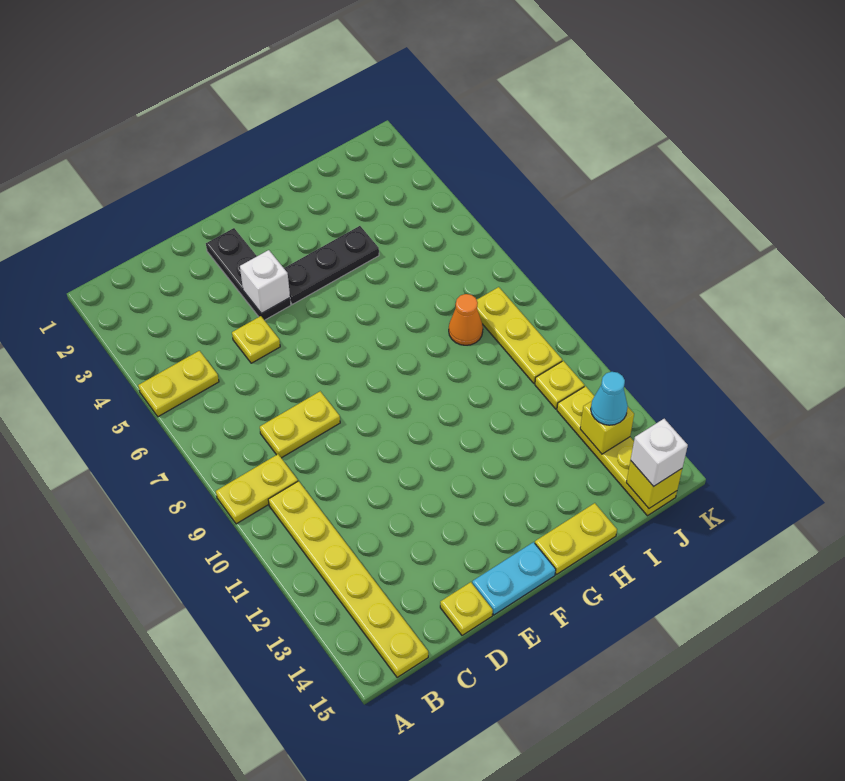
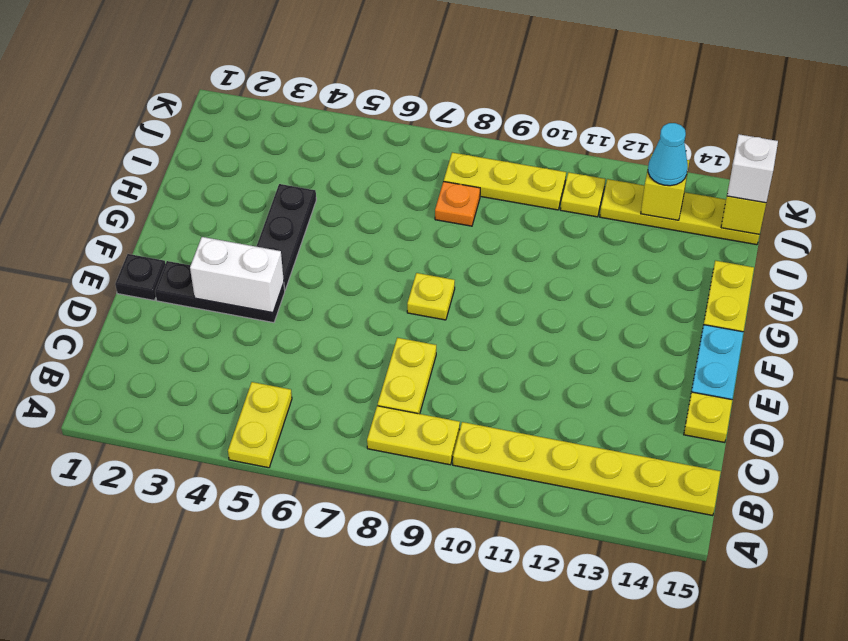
yellow plate A9:B9 level 1 -> yellow plate B8:B9 level 1
yellow plate D5 level 1 -> yellow plate F8 level 1
none -> black plate E1 level 1
white brick E4 level 2 -> white brick E3:E4 level 2
orange cone I8 level 1 -> orange plate I8 level 1

